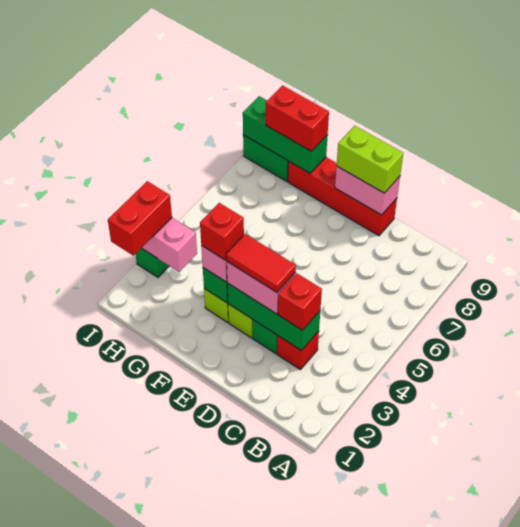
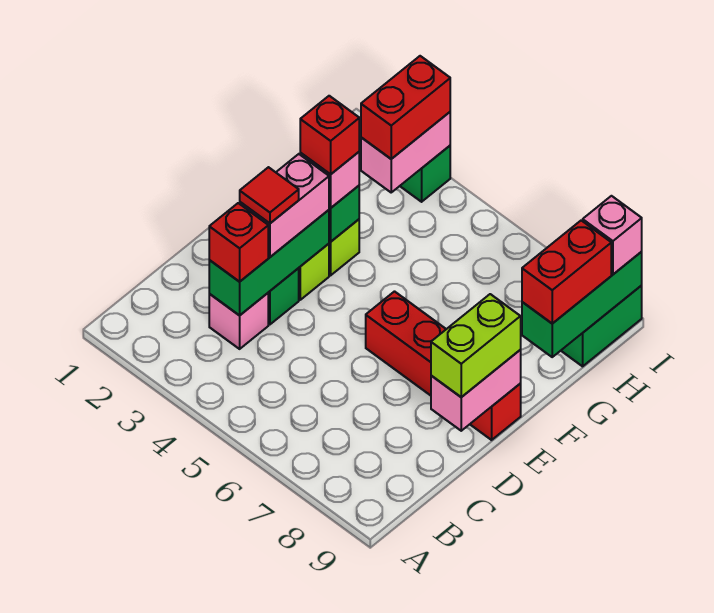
red brick C3 level 1 -> pink brick C3 level 1
red tile D3:E3 level 4 -> red tile D3 level 4
red brick D9:G9 level 1 -> red brick E6:E9 level 1
red brick I2:I3 level 3 -> red brick H3:I3 level 3
none -> pink brick I9 level 3

